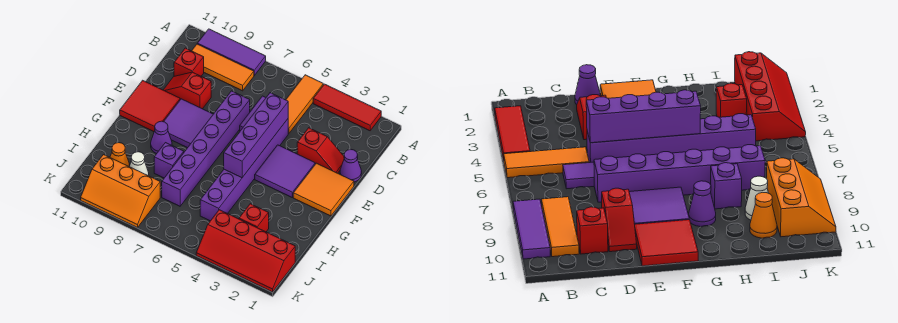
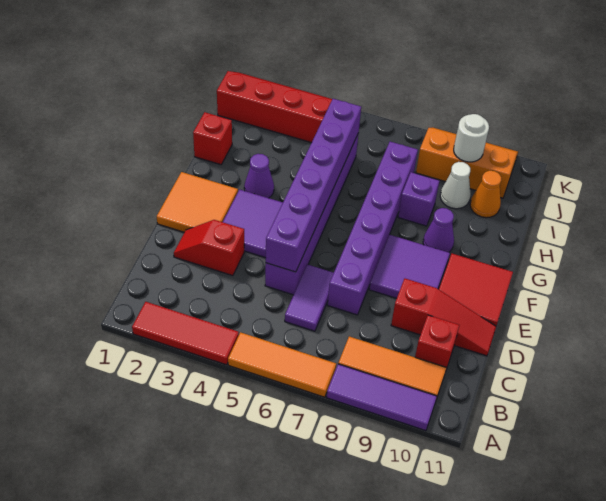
orange tile A5:C5 level 1 -> orange tile A5:A7 level 1
purple cone D1 level 1 -> purple cone G3 level 1
purple brick D5:G5 level 2 -> purple brick D5:I5 level 2
red slope D9:D10 level 1 top 9 -> red slope D9:D11 level 1 top 9
red brick I3 level 1 -> red brick H1 level 1
none -> white round brick J9 level 2

